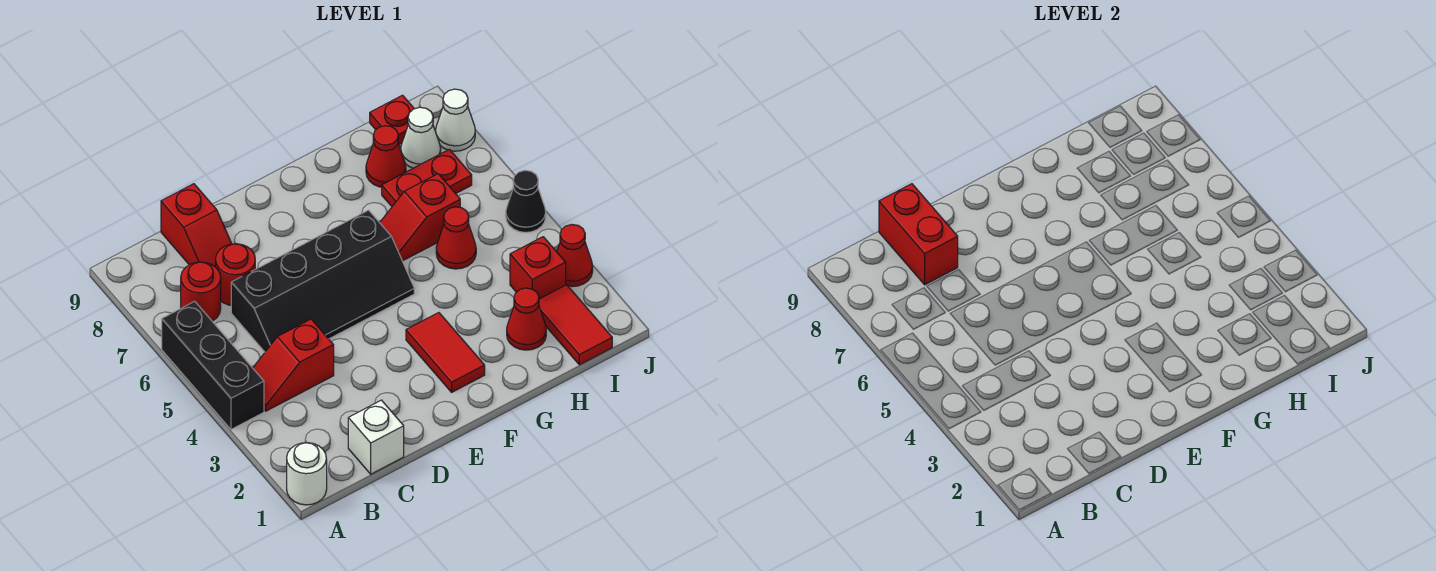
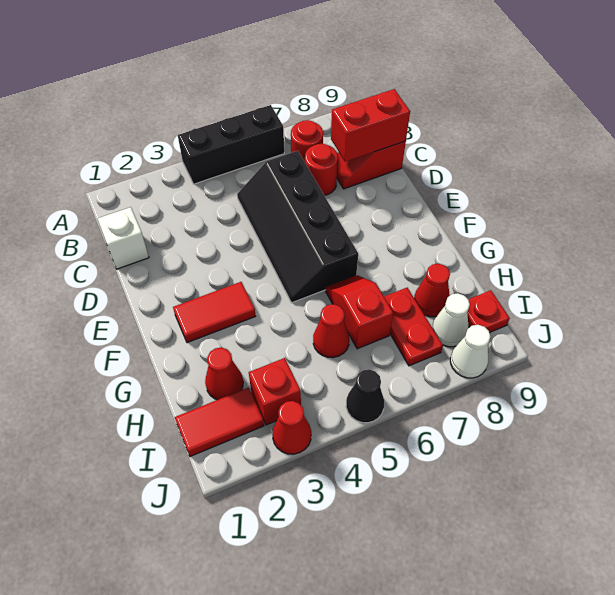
white round brick A1 level 1 -> none
red slope B4:C4 level 1 top C -> none

